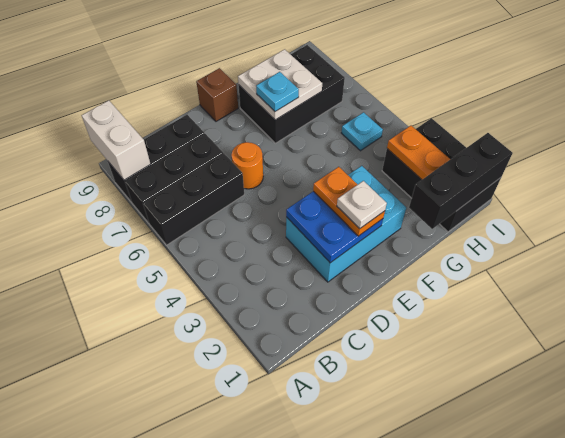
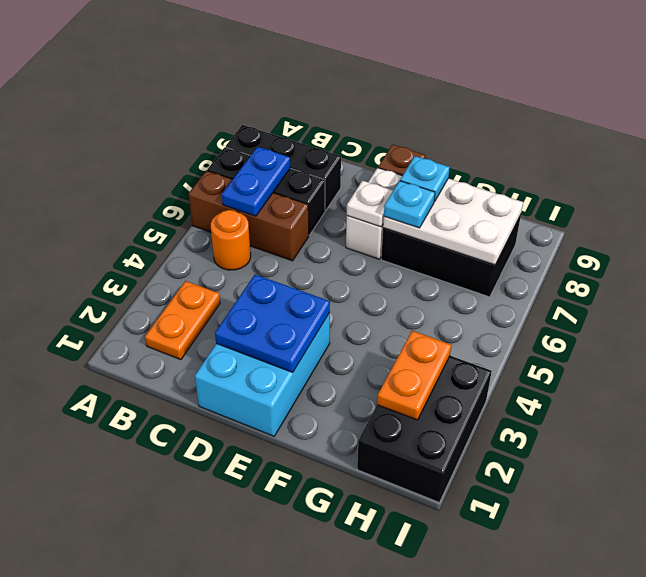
black brick A6:C6 level 1 -> brown brick A6:C6 level 1
white brick A8:A9 level 2 -> white brick E7:E8 level 1
none -> blue plate B6:B7 level 2
cyan brick D2:F3 level 1 -> cyan brick D1:E3 level 1
orange round brick D6 level 1 -> orange round brick B5 level 1
orange plate E2:E3 level 3 -> orange plate B2:B3 level 1
white plate E2 level 4 -> white plate E7 level 2
white plate F7:G8 level 2 -> white plate F7:H8 level 2
black brick G1:I1 level 2 -> none
cyan plate H5 level 1 -> cyan plate F8 level 3

